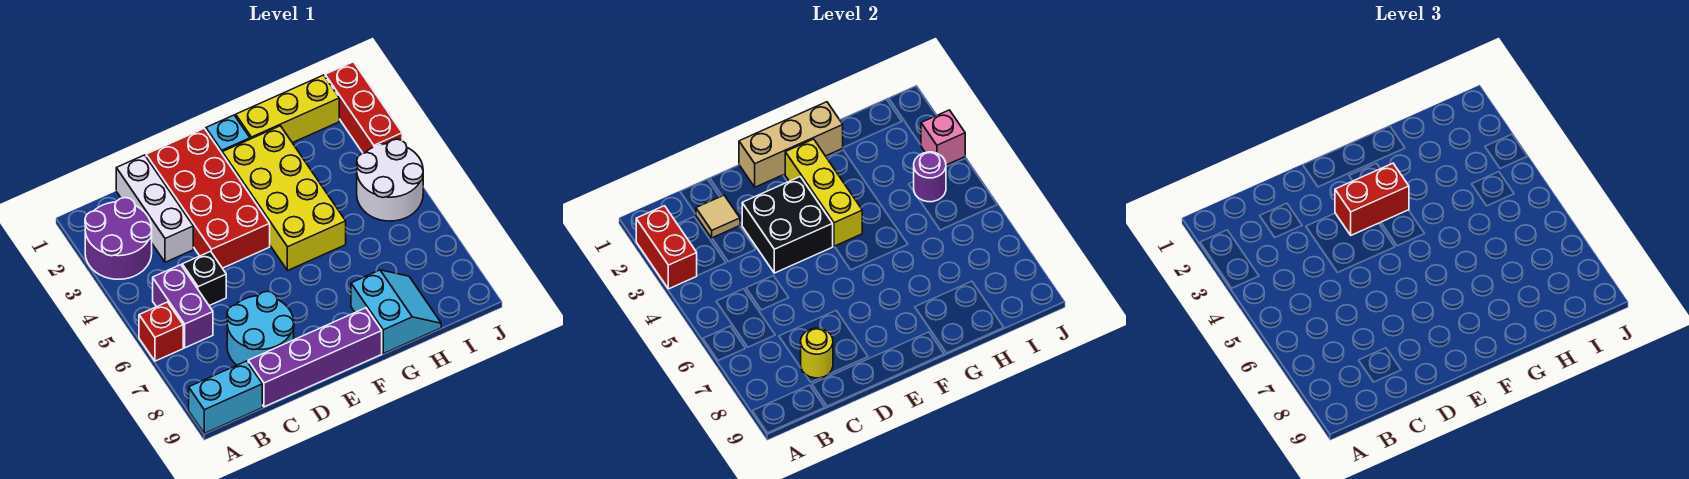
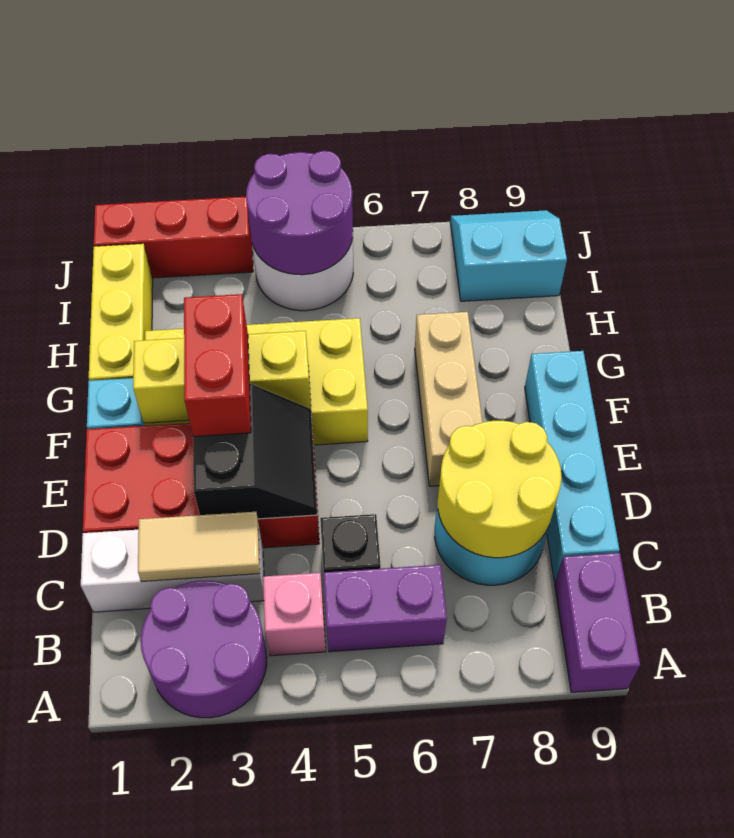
red brick A2:A3 level 2 -> none
red brick A6 level 1 -> none
cyan brick A9:B9 level 1 -> purple brick A9:B9 level 1
tan tile C2 level 2 -> tan tile C2:C3 level 2
yellow round brick C8 level 2 -> yellow round brick C7:D8 level 2
purple brick C9:F9 level 1 -> cyan brick C9:F9 level 1
black brick D3:E4 level 2 -> black slope D3:E4 level 2 top 3
tan brick E1:G1 level 2 -> tan brick E7:G7 level 1
cyan slope G8:H9 level 1 top G -> cyan slope I8:J9 level 1 top I
purple round brick I4 level 2 -> purple round brick I4:J5 level 2
pink brick J3 level 2 -> pink brick B4 level 1

